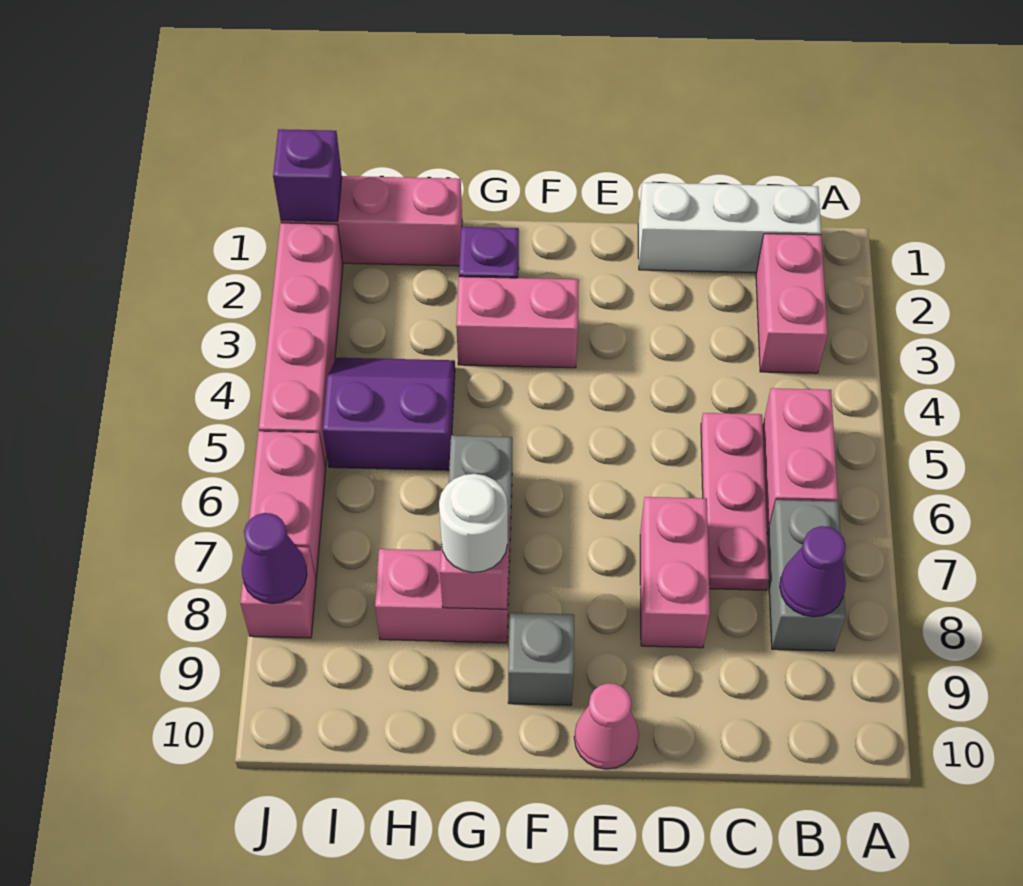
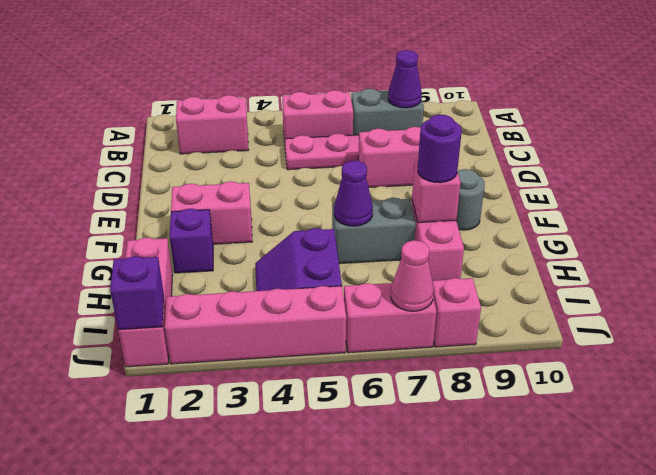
white brick B1:D1 level 1 -> none
pink cone E10 level 1 -> pink cone J7 level 2
pink brick F3:G3 level 1 -> pink brick F2:F3 level 1
grey brick F9 level 1 -> grey round brick F9 level 1
white round brick G8 level 3 -> purple round brick G8 level 3
purple cone J8 level 2 -> purple cone G6 level 2

